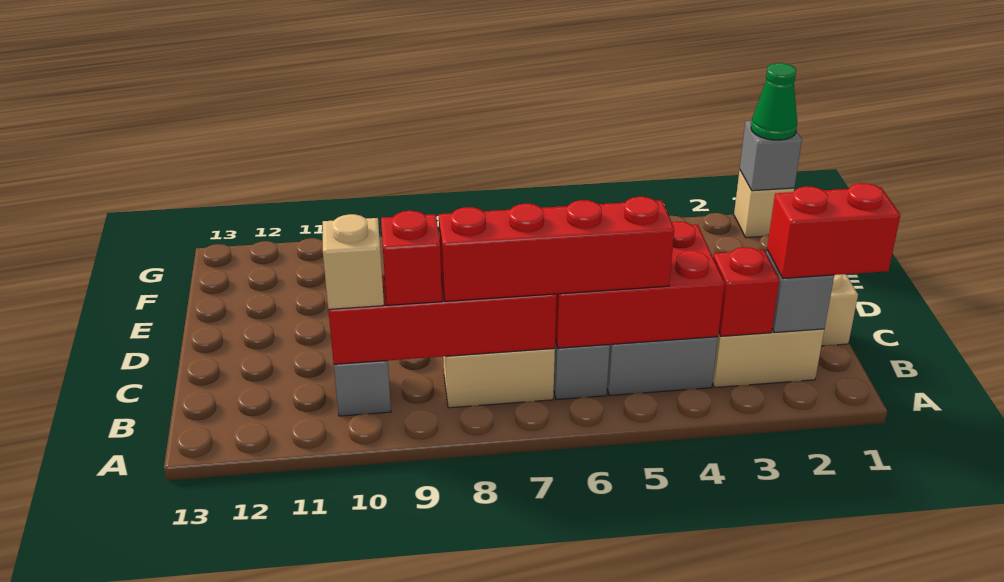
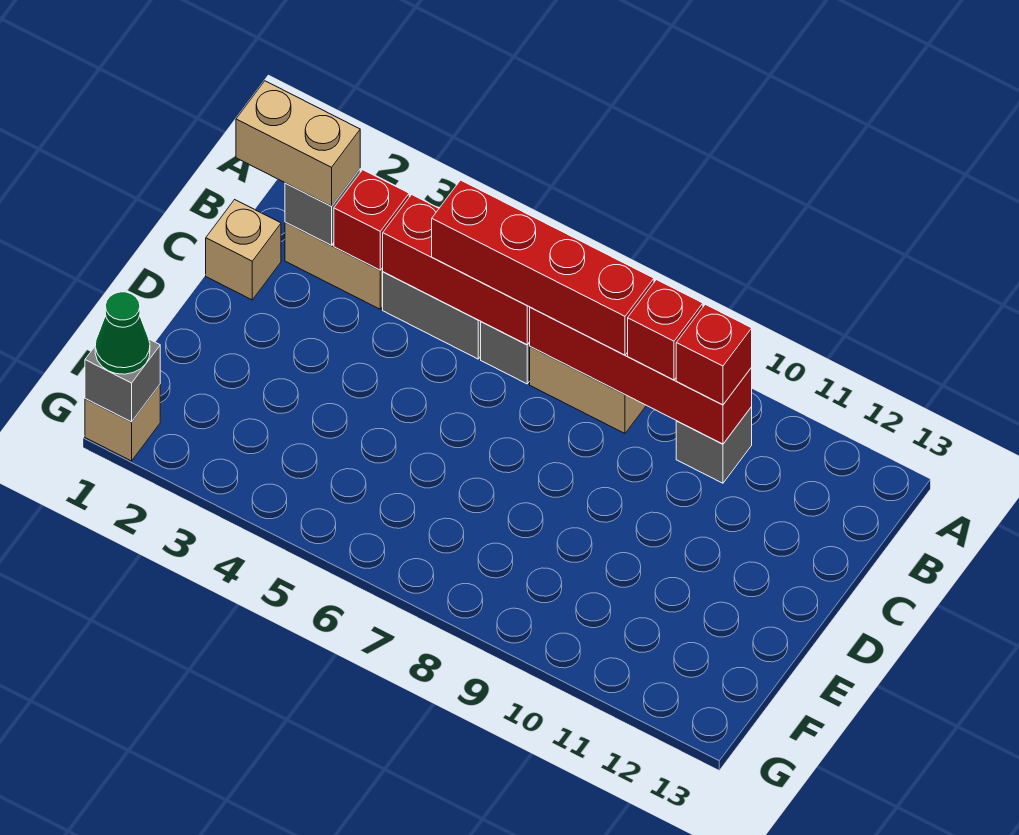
red brick B1:B2 level 3 -> tan brick B1:B2 level 3
red brick B4:C6 level 2 -> red brick B4:B6 level 2
tan brick B10 level 3 -> red brick B10 level 3

